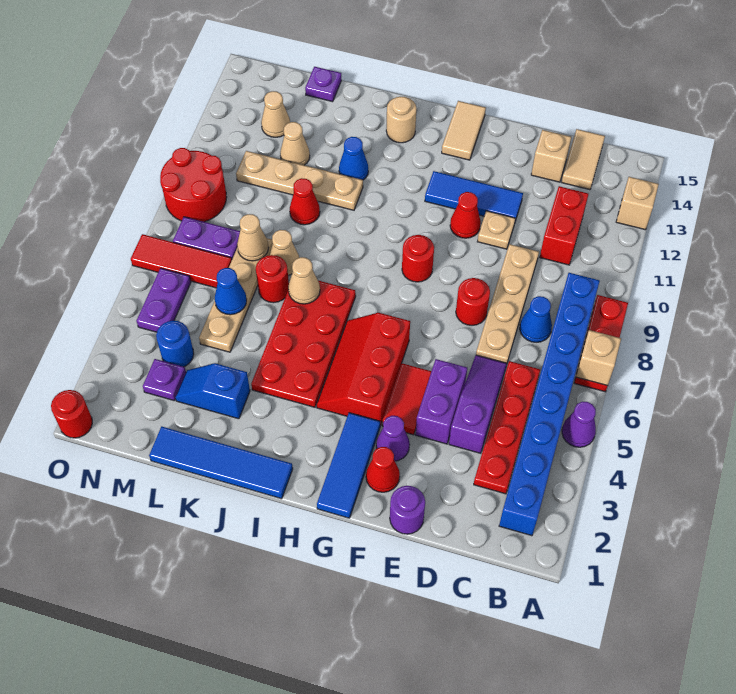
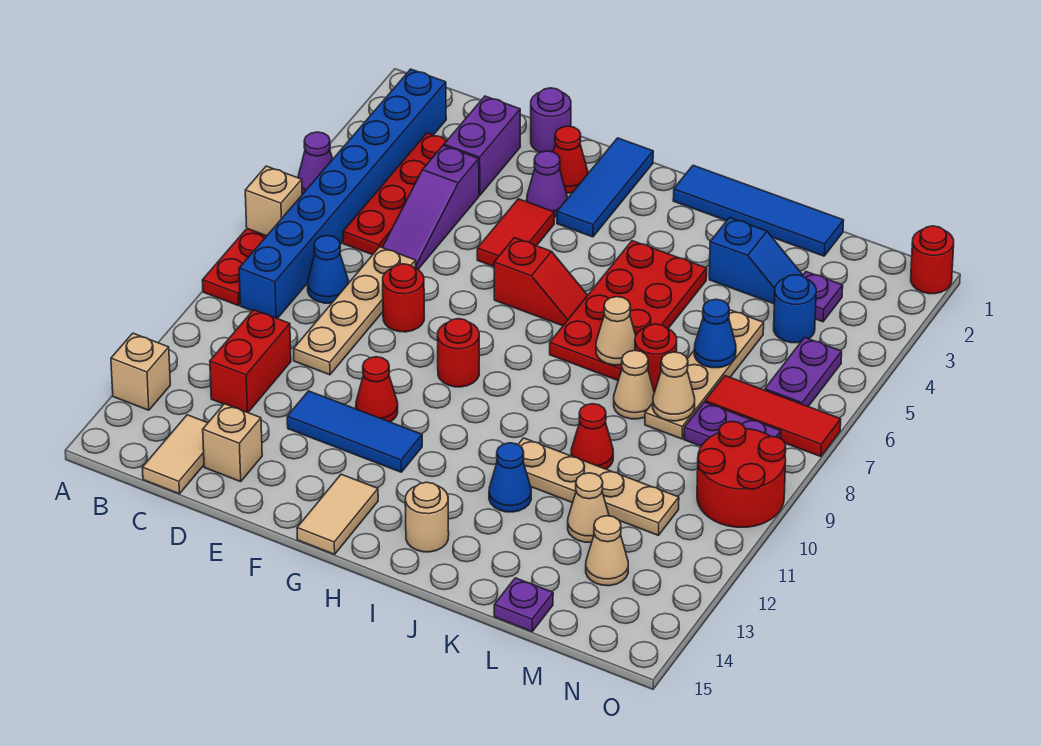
purple brick E4:E5 level 1 -> purple brick D2:D3 level 1
tan plate E11 level 1 -> none
red slope G4:H6 level 1 top G -> red slope G6:H6 level 1 top G

